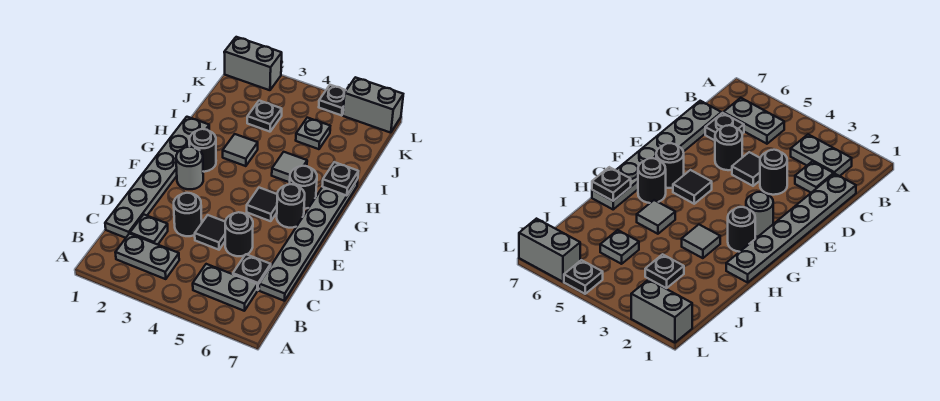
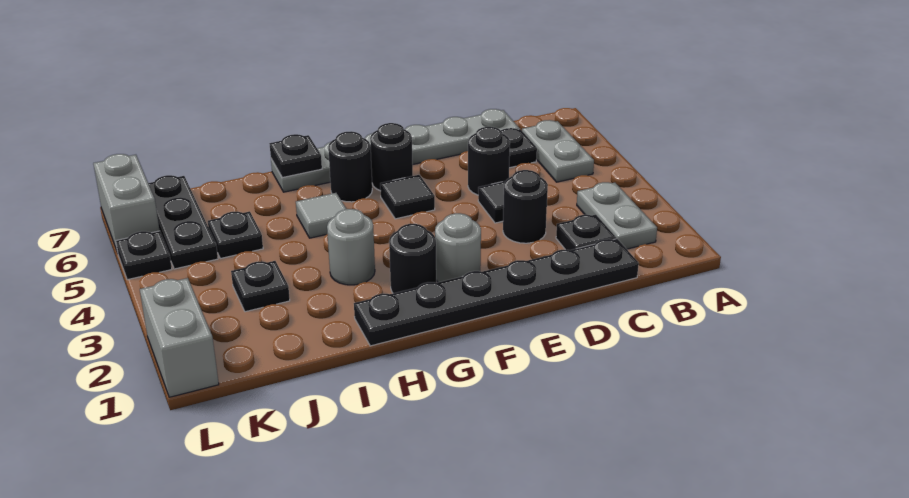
grey plate C1:H1 level 1 -> black plate C1:H1 level 1
grey plate C2 level 1 -> black plate C2 level 1
grey tile H3 level 1 -> grey round brick H3 level 1
grey plate J5 level 1 -> black plate J5 level 1
none -> black plate K5:K7 level 1

